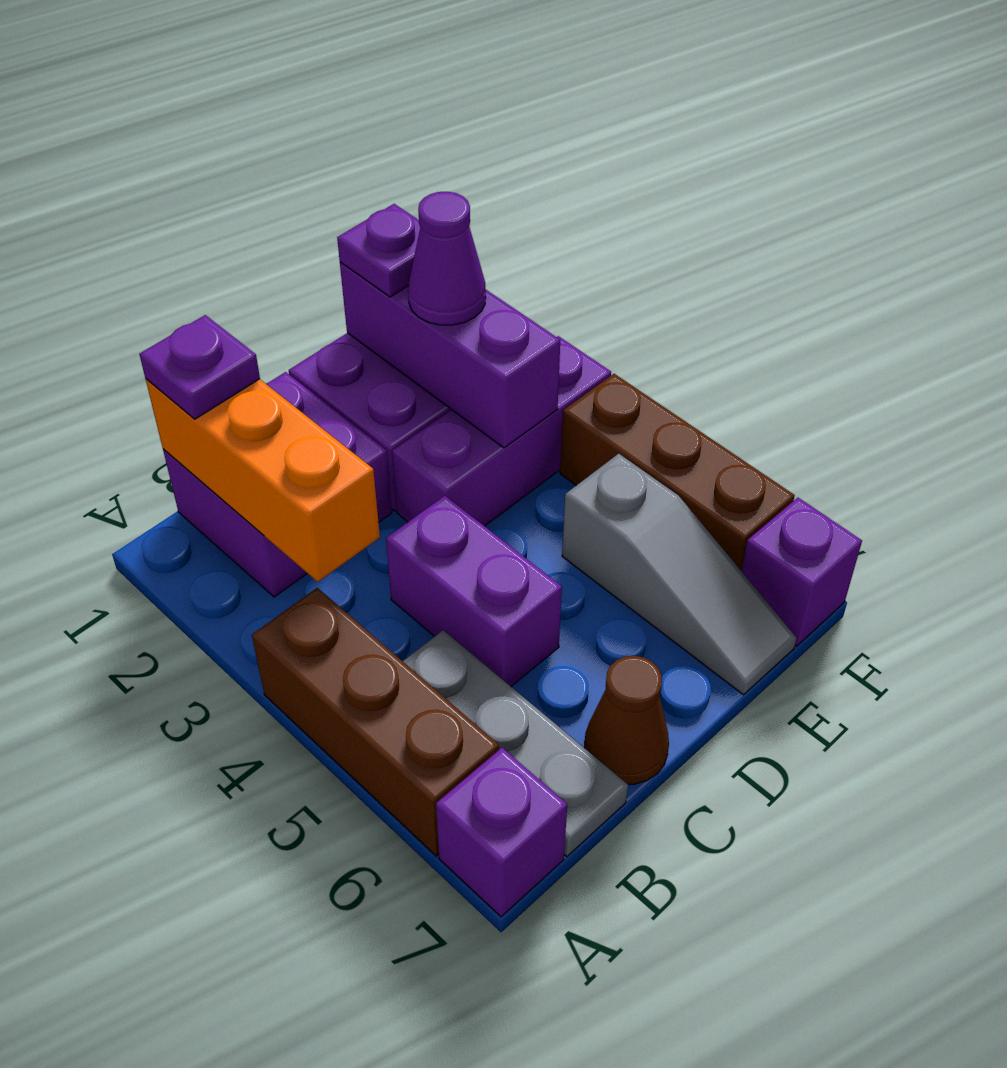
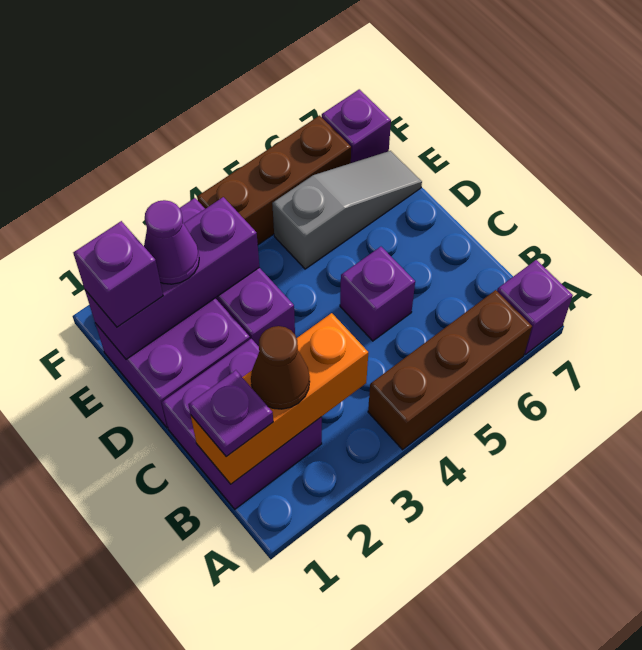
grey plate B5:B7 level 1 -> none
purple brick C4:C5 level 1 -> purple brick C5 level 1
brown cone C7 level 1 -> brown cone B2 level 3
purple plate E1 level 3 -> purple brick E1 level 3

